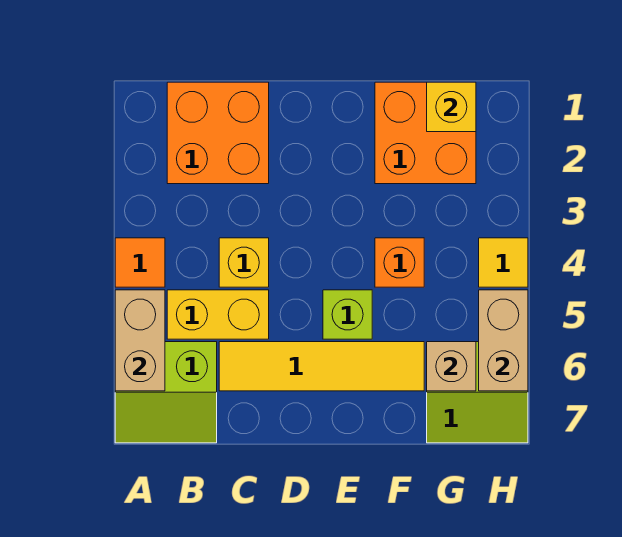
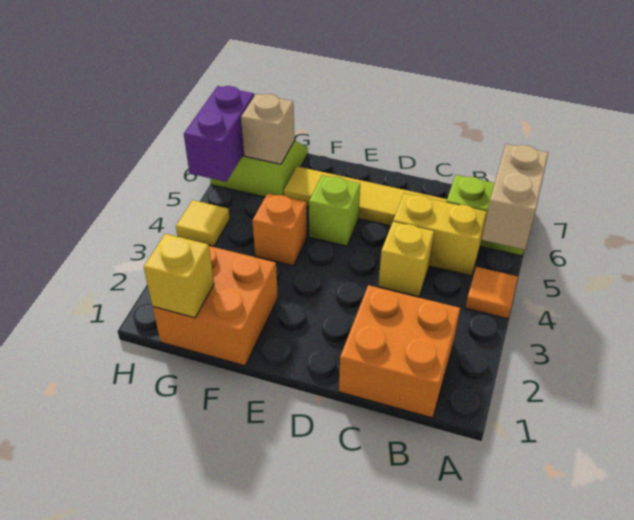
tan brick H5:H6 level 2 -> purple brick H5:H6 level 2

